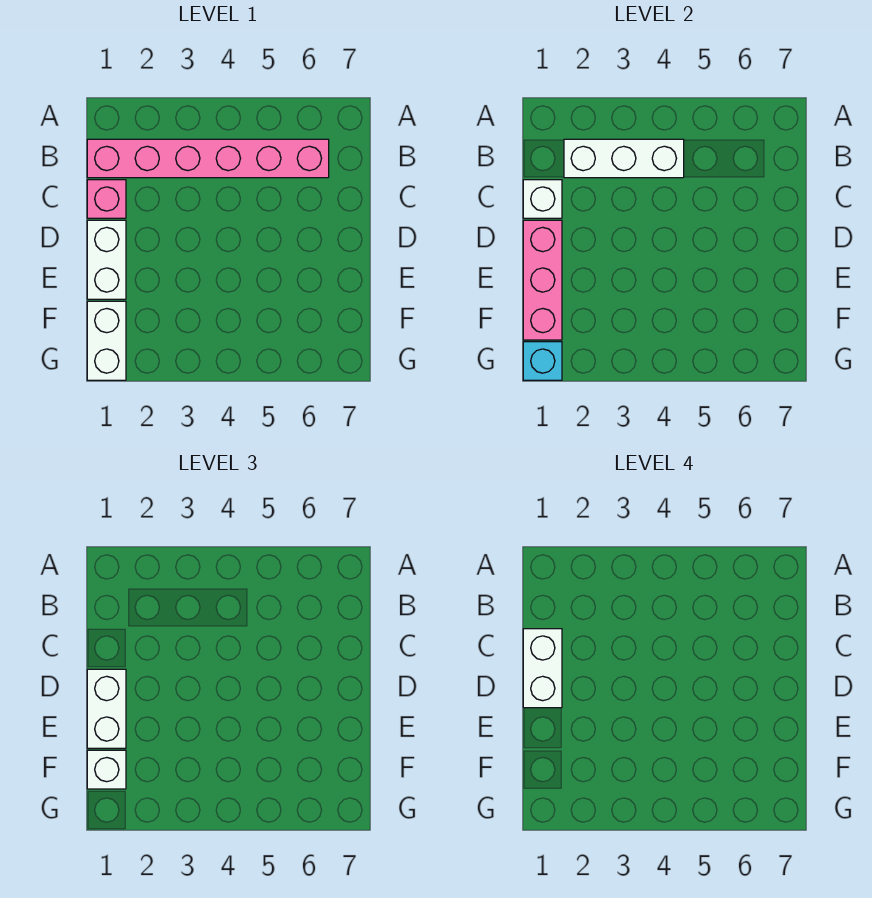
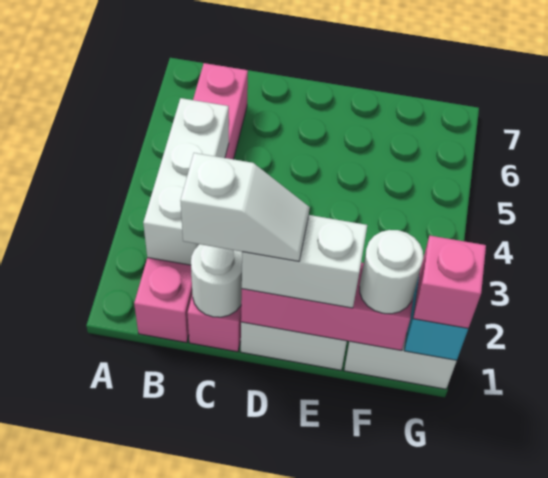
white brick C1 level 2 -> white round brick C1 level 2
white brick C1:D1 level 4 -> white slope C1:D1 level 4 top C
white brick F1 level 3 -> white round brick F1 level 3
none -> pink brick G1 level 3

